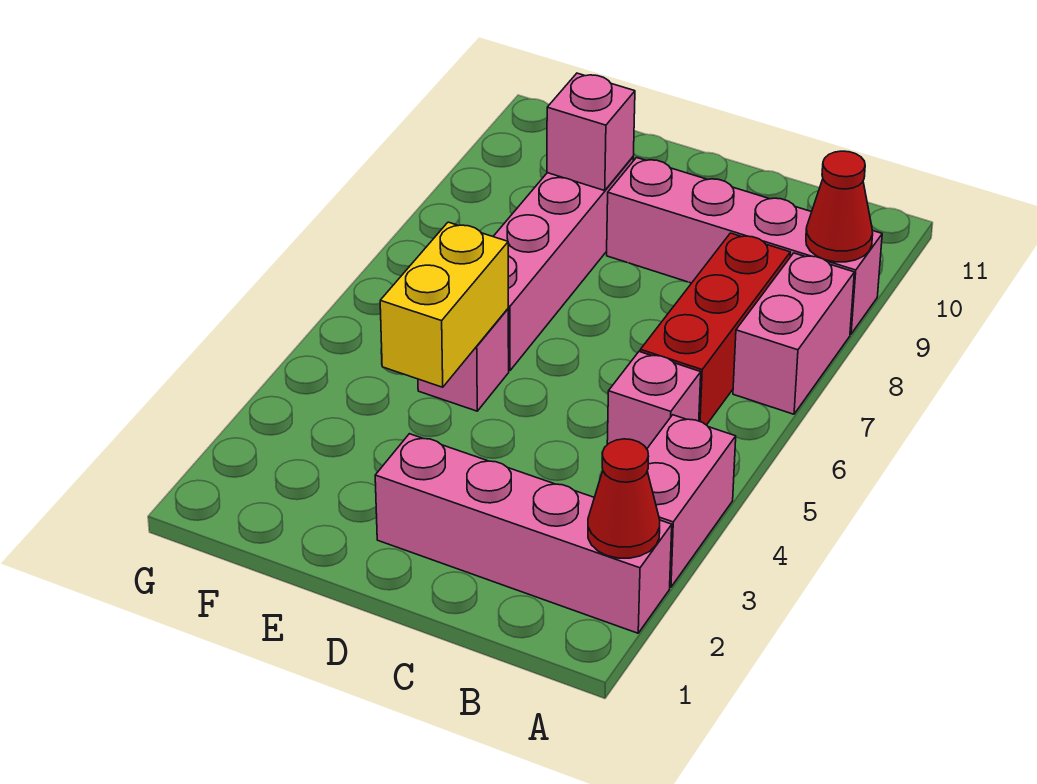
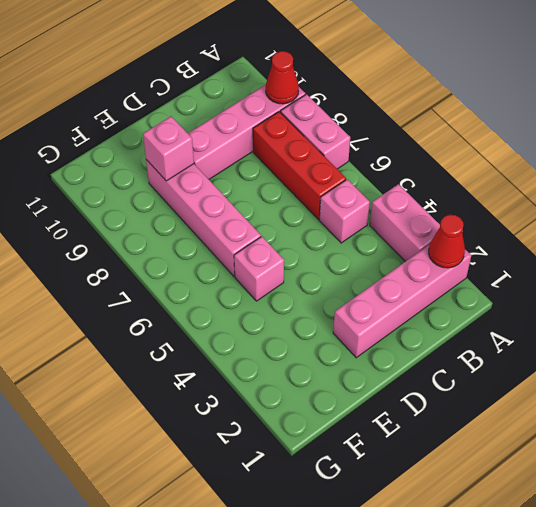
yellow brick E4:E5 level 2 -> none

